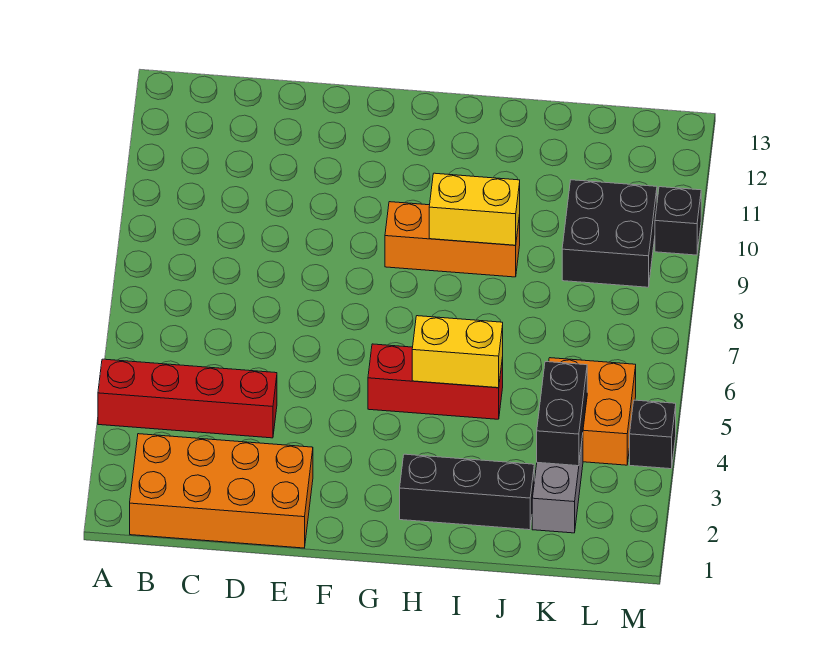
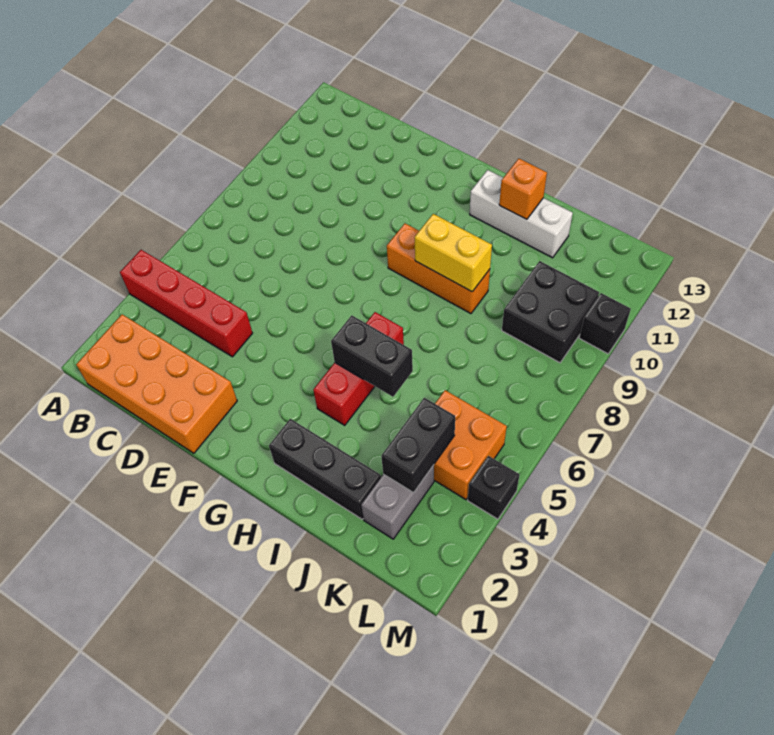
red brick G5:I5 level 1 -> red brick H4:H6 level 1
yellow brick H5:I5 level 2 -> black brick H5:I5 level 2
none -> white brick H12:J12 level 1
none -> orange brick I12 level 2

